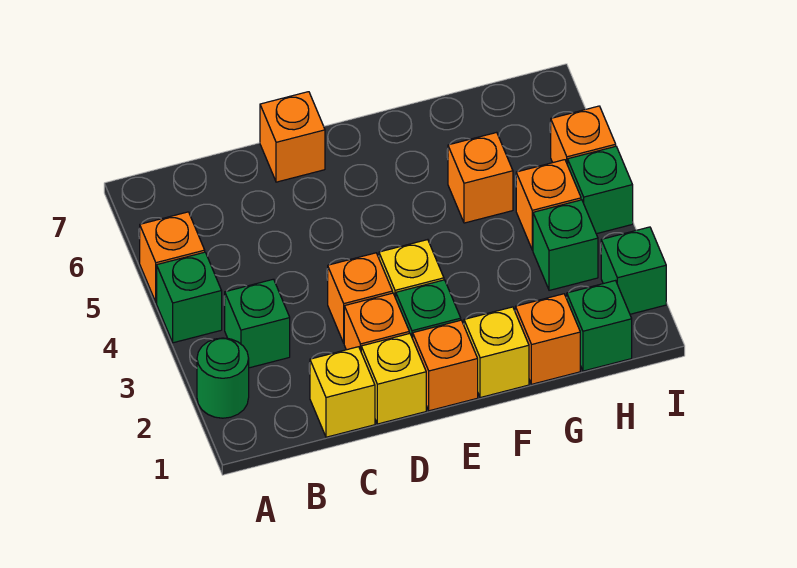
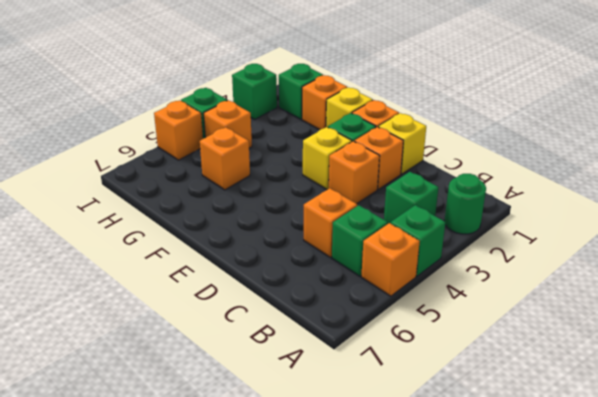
yellow brick C1 level 1 -> none
orange brick D7 level 1 -> orange brick C5 level 1
green brick H3 level 1 -> green brick B5 level 1

